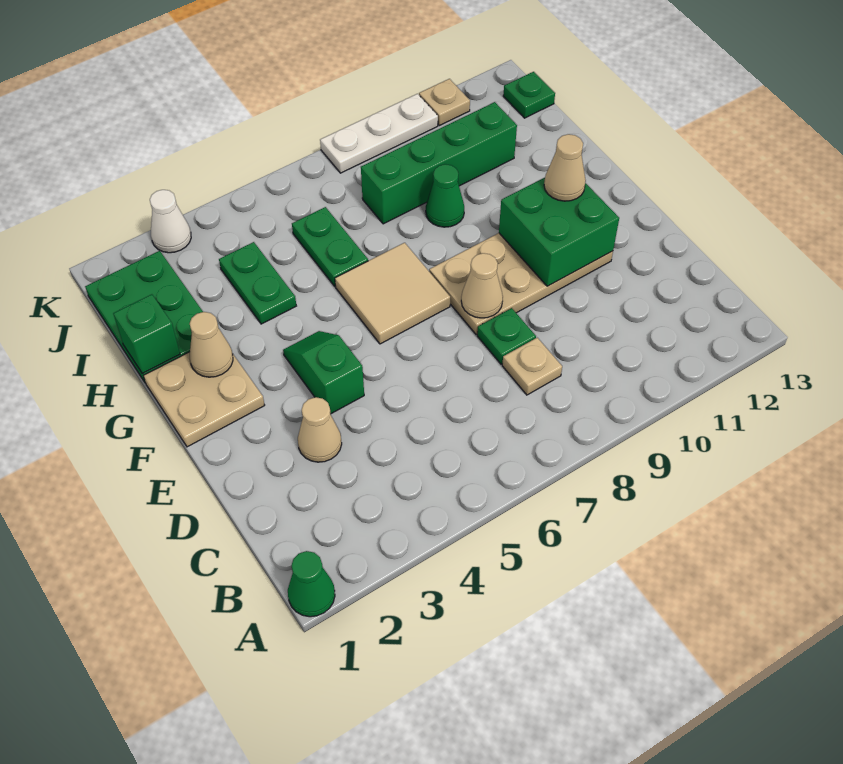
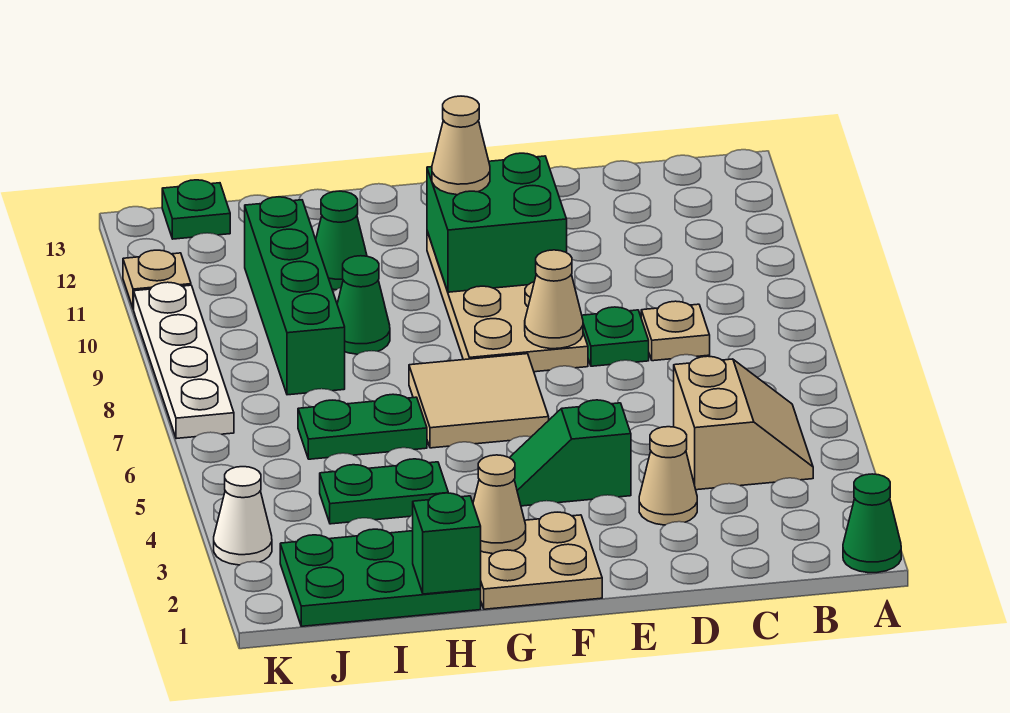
none -> tan slope B4:C5 level 1 top C
none -> green cone H11 level 1
white plate K8:K10 level 1 -> white plate K7:K10 level 1

